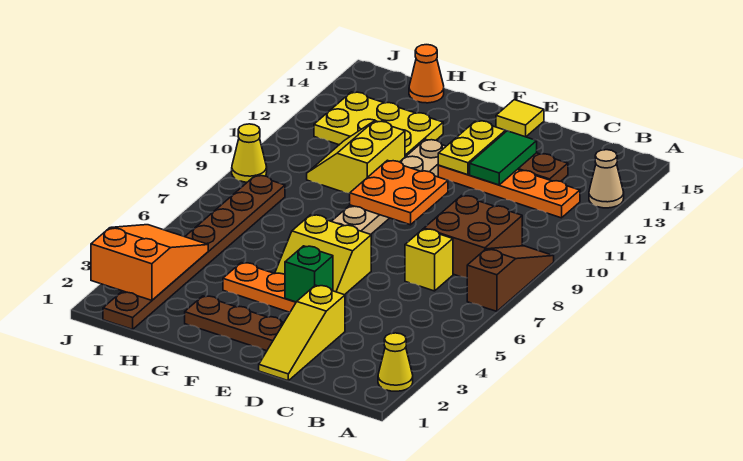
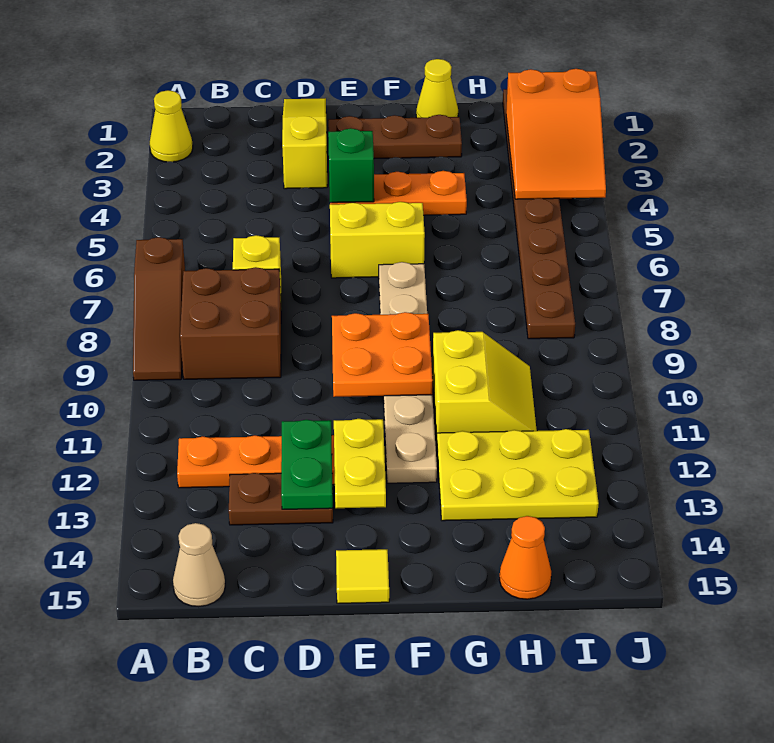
tan cone A13 level 1 -> tan cone B15 level 1
green tile D12:D13 level 2 -> green plate D12:D13 level 2
yellow cone J9 level 1 -> yellow cone G1 level 1

